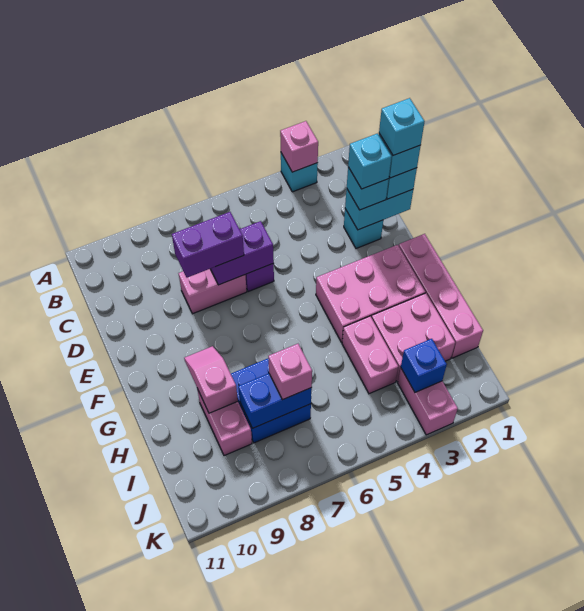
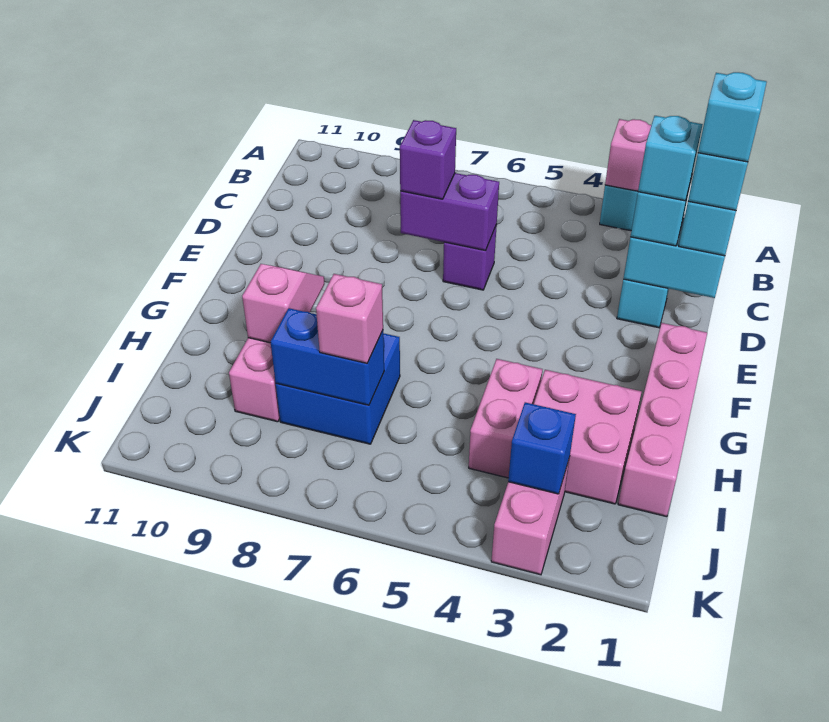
pink brick D7:D8 level 1 -> none
purple brick D7:D8 level 3 -> purple brick D7 level 3
pink brick F2:G4 level 1 -> none

